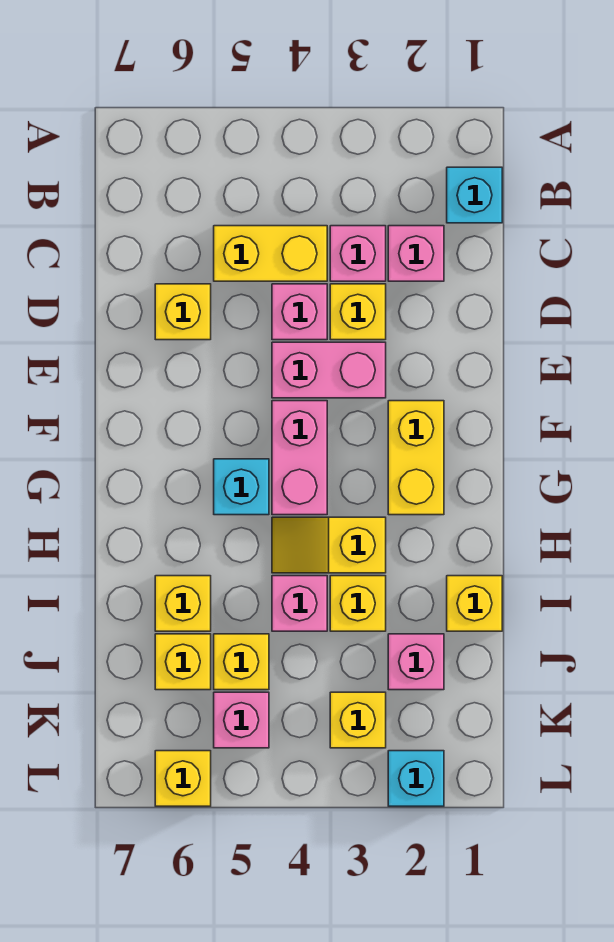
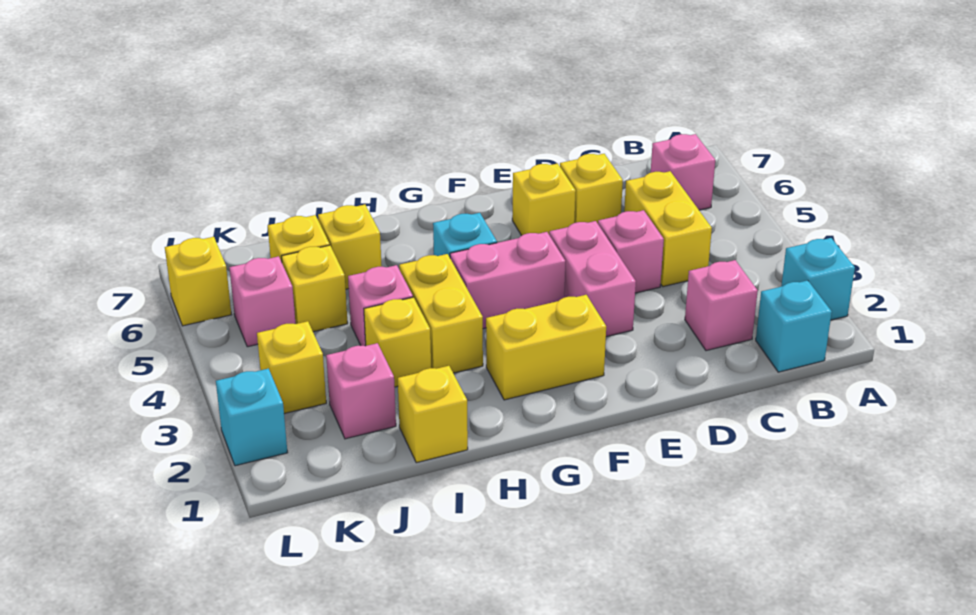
none -> cyan brick A2 level 1
pink brick C3 level 1 -> pink brick B6 level 1
yellow brick D3 level 1 -> yellow brick E6 level 1
yellow slope H3:H4 level 1 top 3 -> yellow brick H3:H4 level 1

